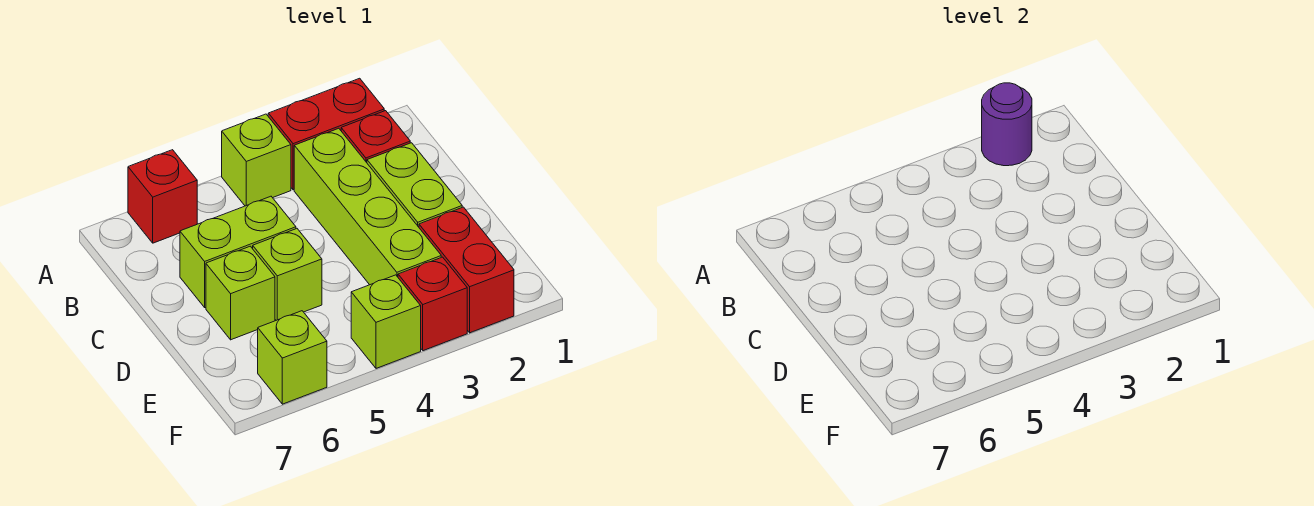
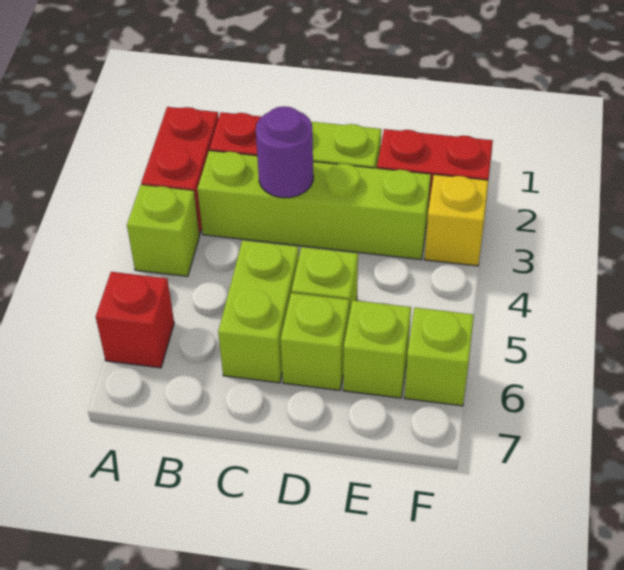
purple round brick A2 level 2 -> purple round brick C3 level 2
red brick F3 level 1 -> yellow brick F3 level 1
lime brick F4 level 1 -> lime brick E6 level 1

